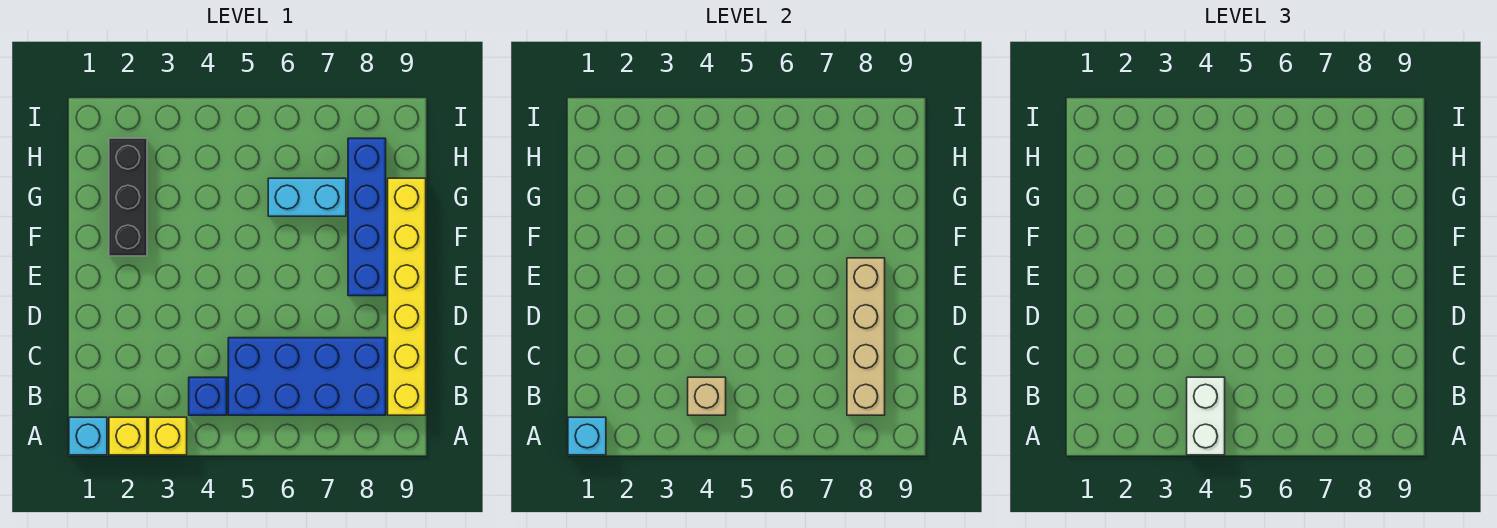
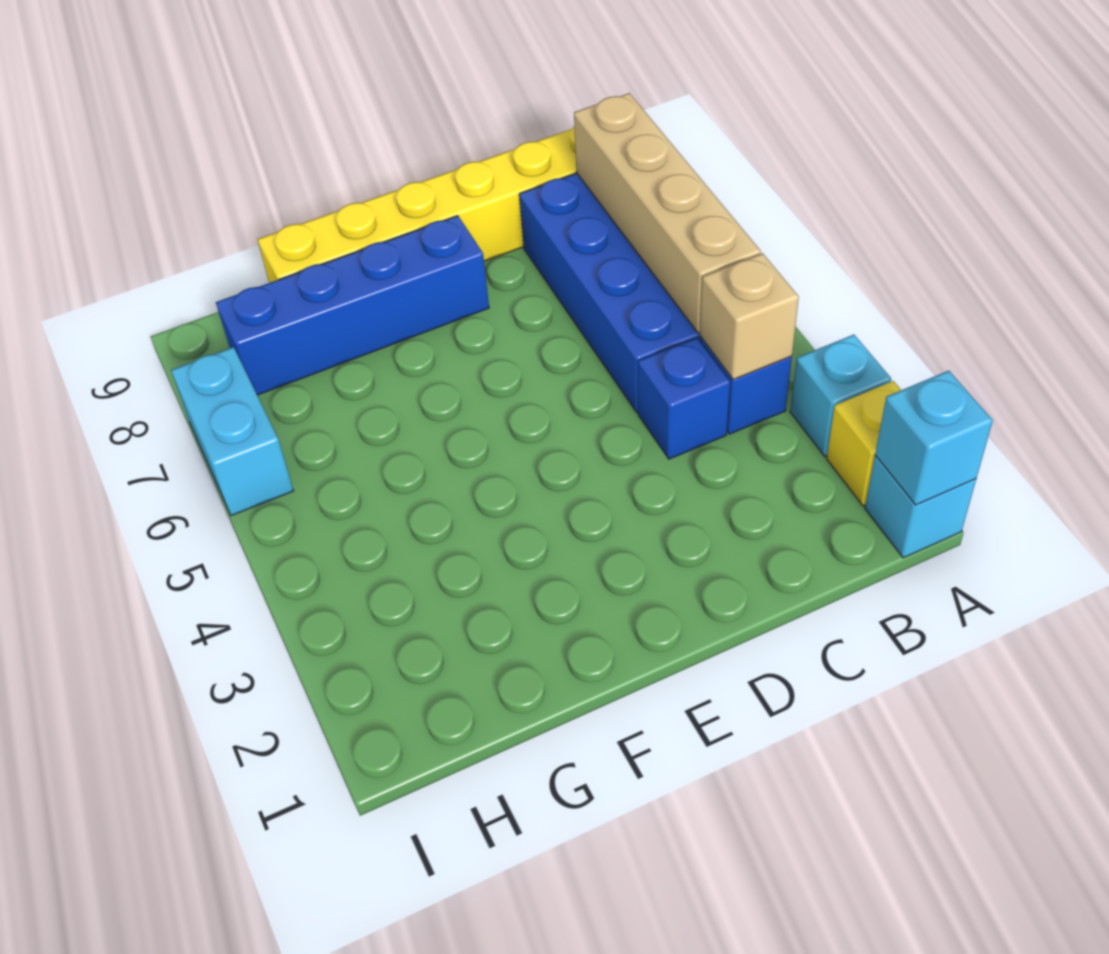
yellow brick A3 level 1 -> cyan brick A3 level 1
white brick A4:B4 level 3 -> none
tan brick B8:E8 level 2 -> tan brick B5:B8 level 2
none -> blue brick C4 level 1
black brick F2:H2 level 1 -> none
cyan brick G6:G7 level 1 -> cyan brick I6:I7 level 1

